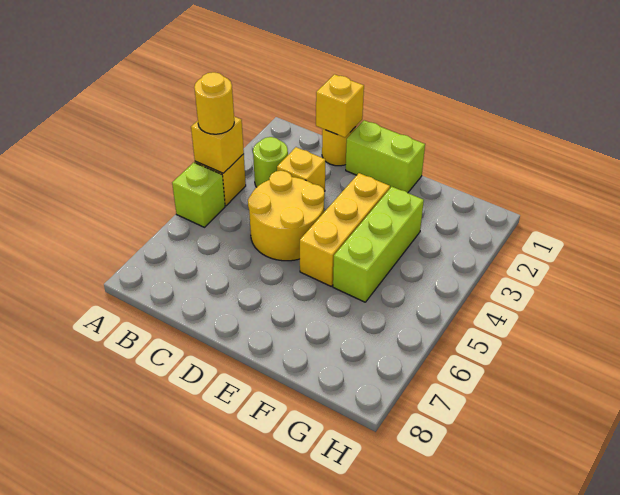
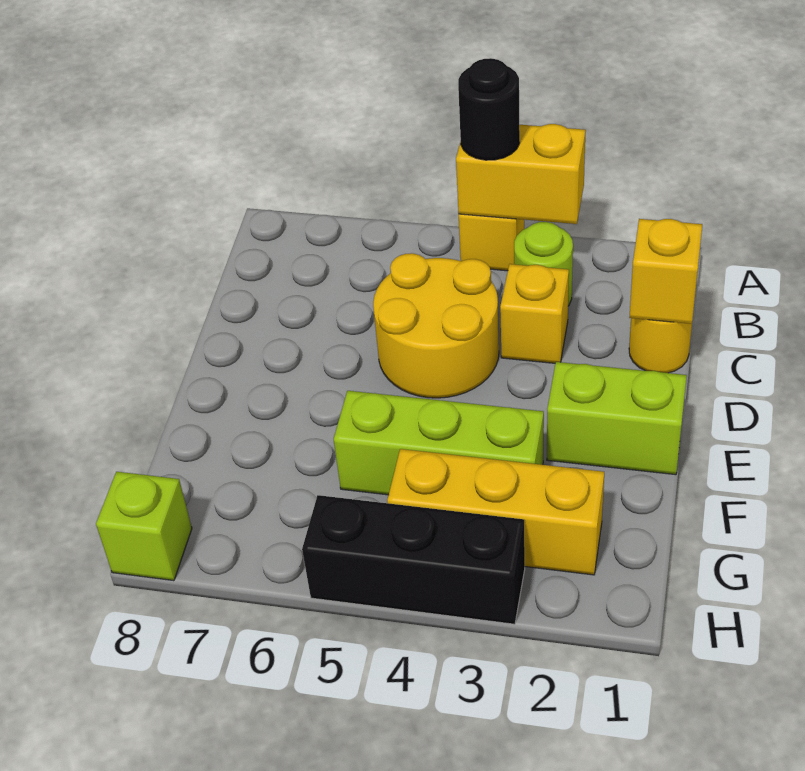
yellow brick A4 level 2 -> yellow brick A3:A4 level 2
yellow round brick A4 level 3 -> black round brick A4 level 3
lime brick A5 level 1 -> lime brick H8 level 1
lime brick D1:E1 level 1 -> lime brick E1:E2 level 1
yellow brick E3:E5 level 1 -> yellow brick G2:G4 level 1
none -> black brick H3:H5 level 1

